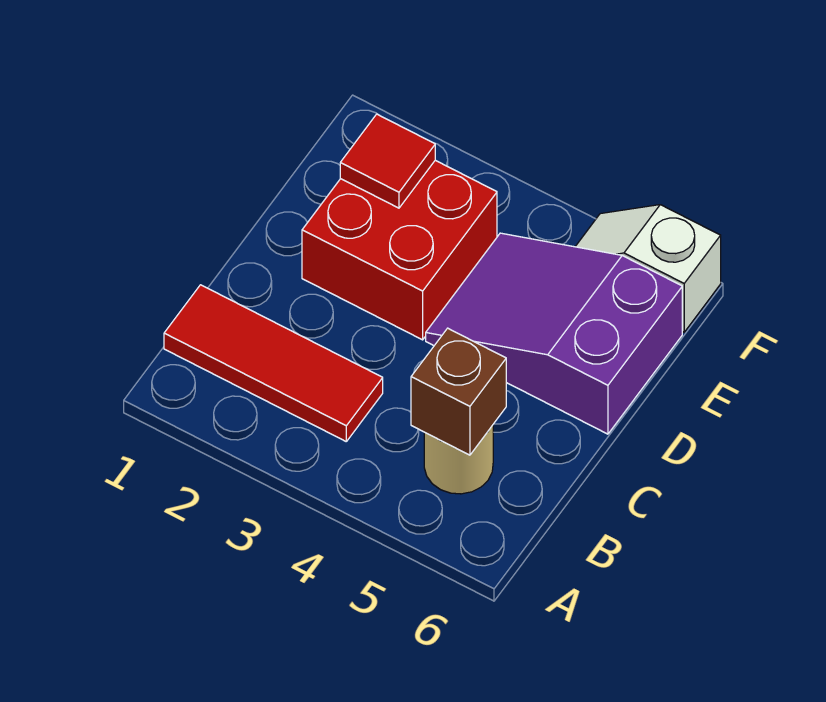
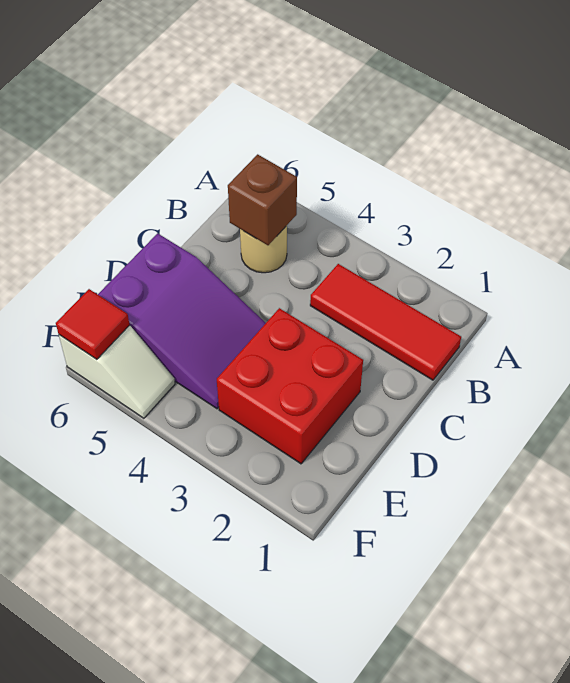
red tile E2 level 2 -> red tile F6 level 2

